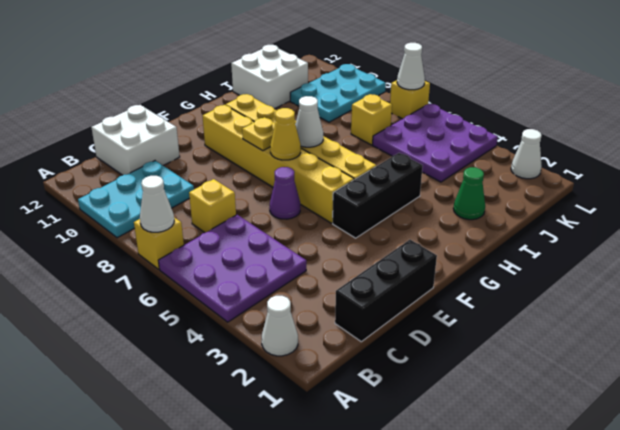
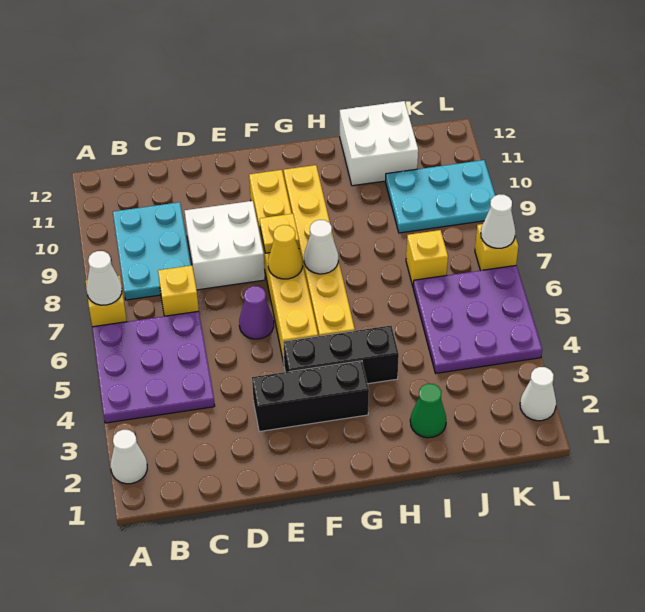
cyan plate A9:C10 level 1 -> cyan plate B8:C10 level 1
black brick C1:E1 level 1 -> black brick E3:G3 level 1
white brick C11:D12 level 1 -> white brick D8:E9 level 1

